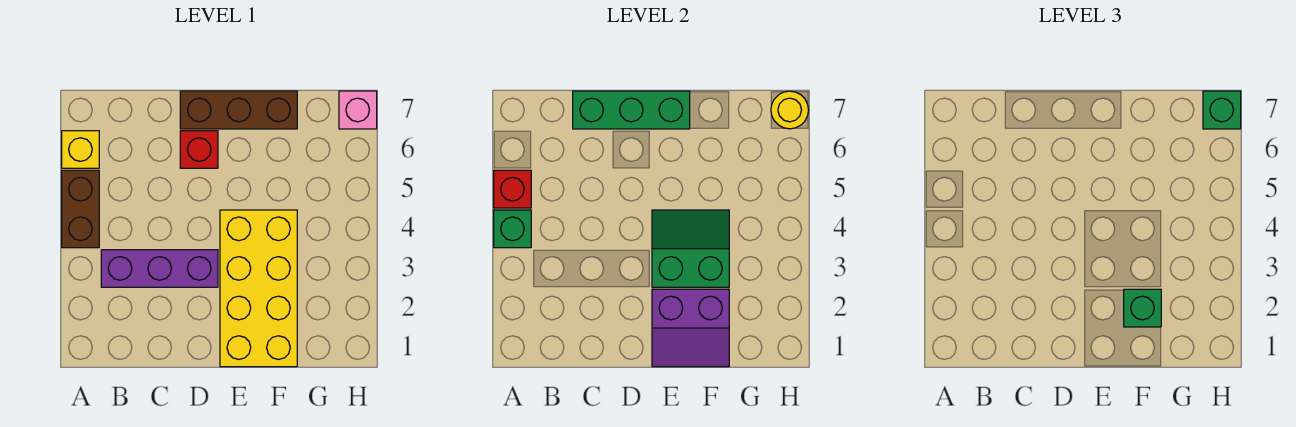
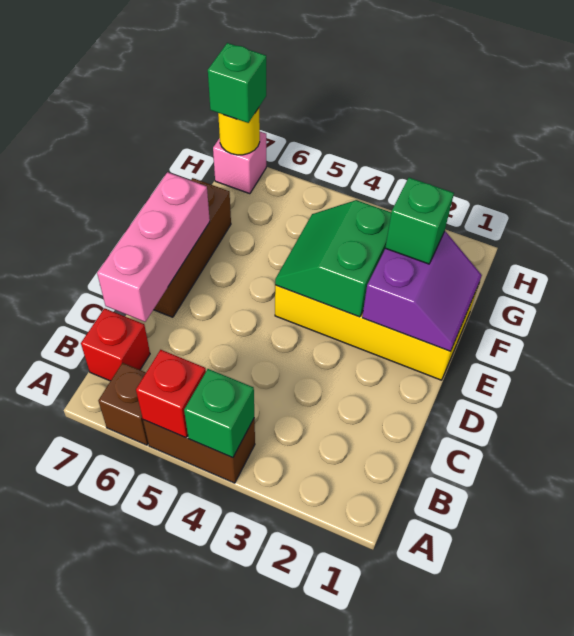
yellow brick A6 level 1 -> brown brick A6 level 1
purple brick B3:D3 level 1 -> none
green brick C7:E7 level 2 -> pink brick C7:E7 level 2
red brick D6 level 1 -> red brick B7 level 1

